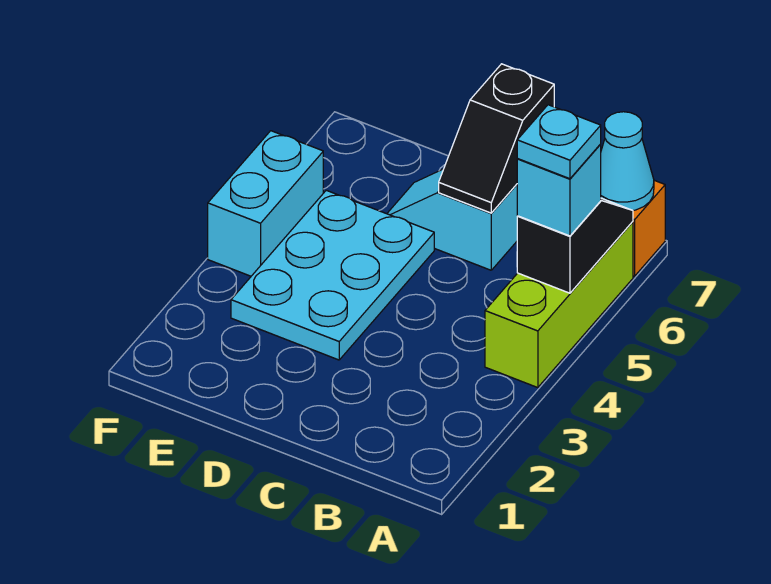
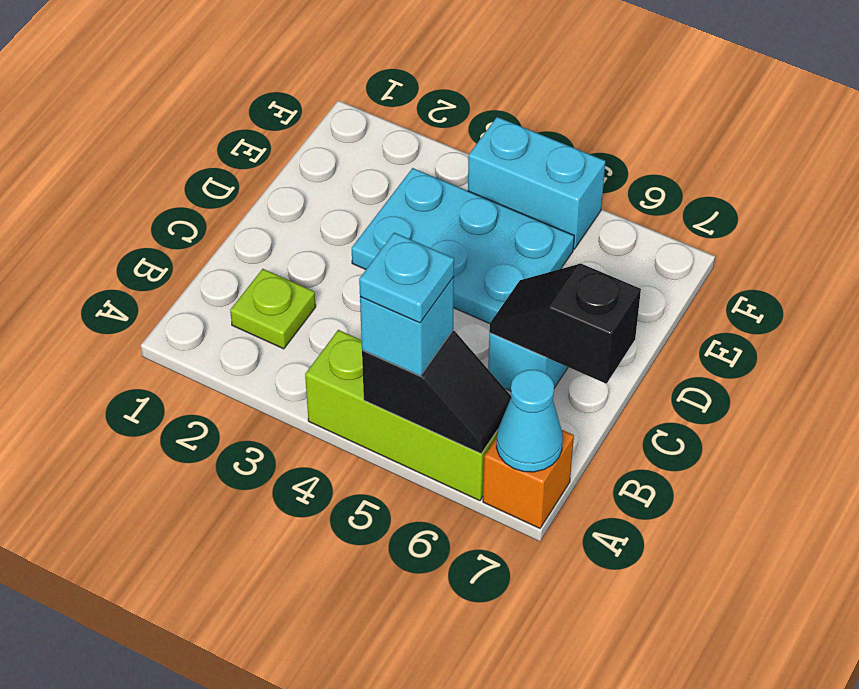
none -> lime plate B2 level 1

